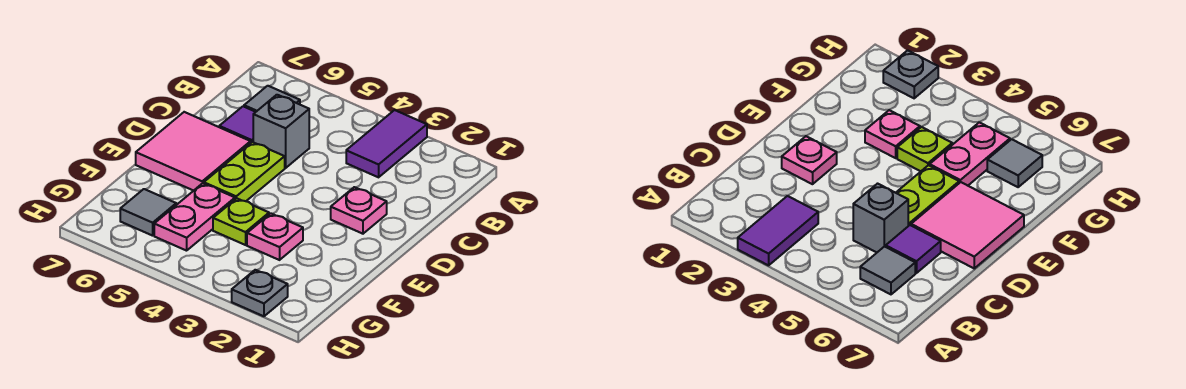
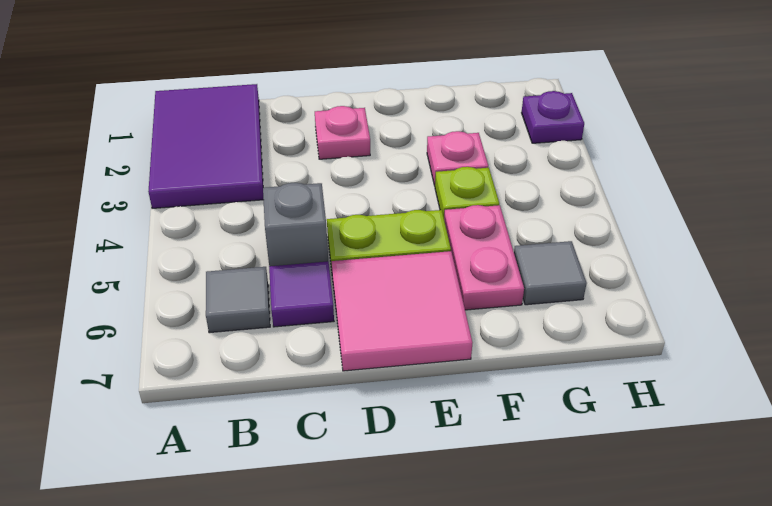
purple tile A3:B3 level 1 -> purple tile A1:B3 level 1
pink plate F5:G5 level 1 -> pink plate F5:F6 level 1
grey plate H2 level 1 -> purple plate H2 level 1

